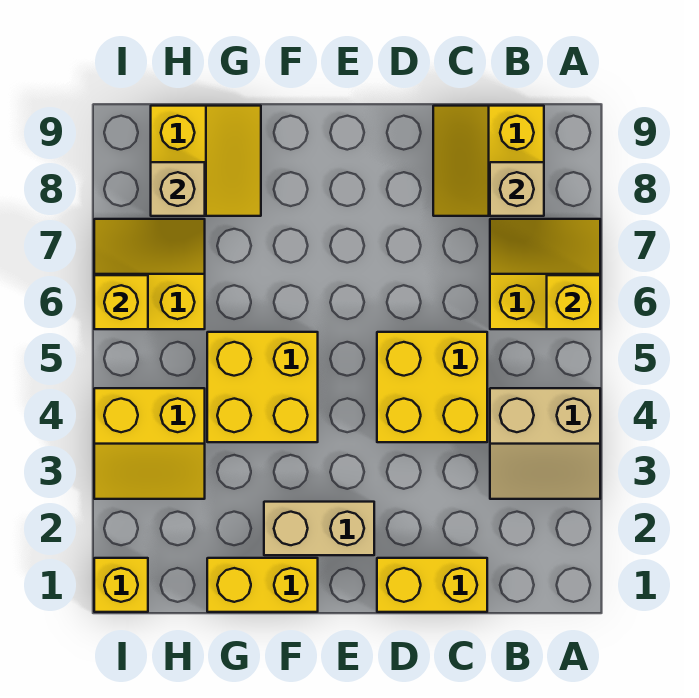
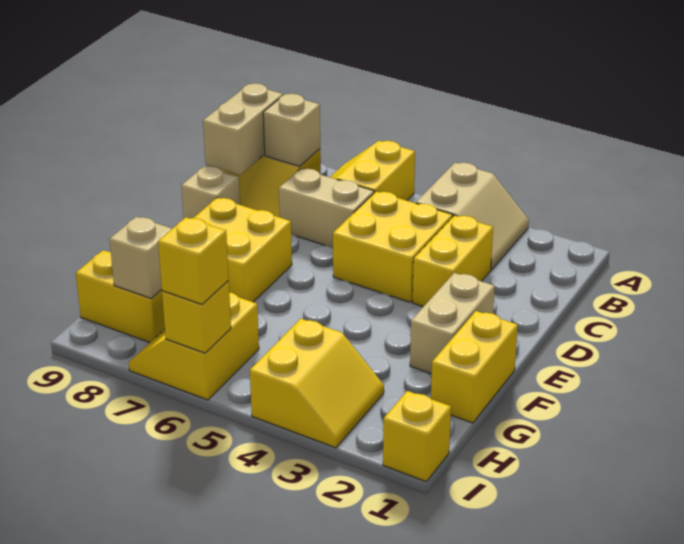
yellow brick A6 level 2 -> yellow brick I6 level 3
none -> tan brick B9:C9 level 2
yellow brick C1:D1 level 1 -> yellow brick C3:D3 level 1
none -> tan brick C6:C7 level 1
none -> tan brick D9 level 1
yellow brick F4:G5 level 1 -> yellow brick E7:F8 level 1

